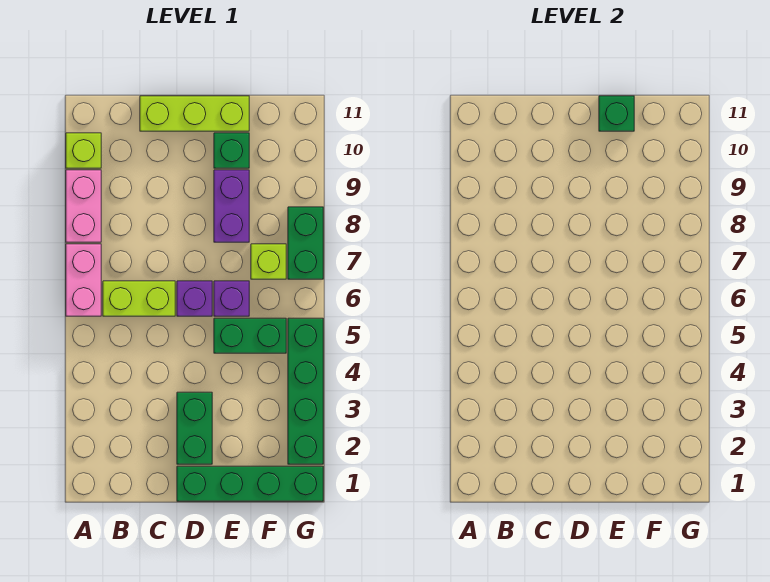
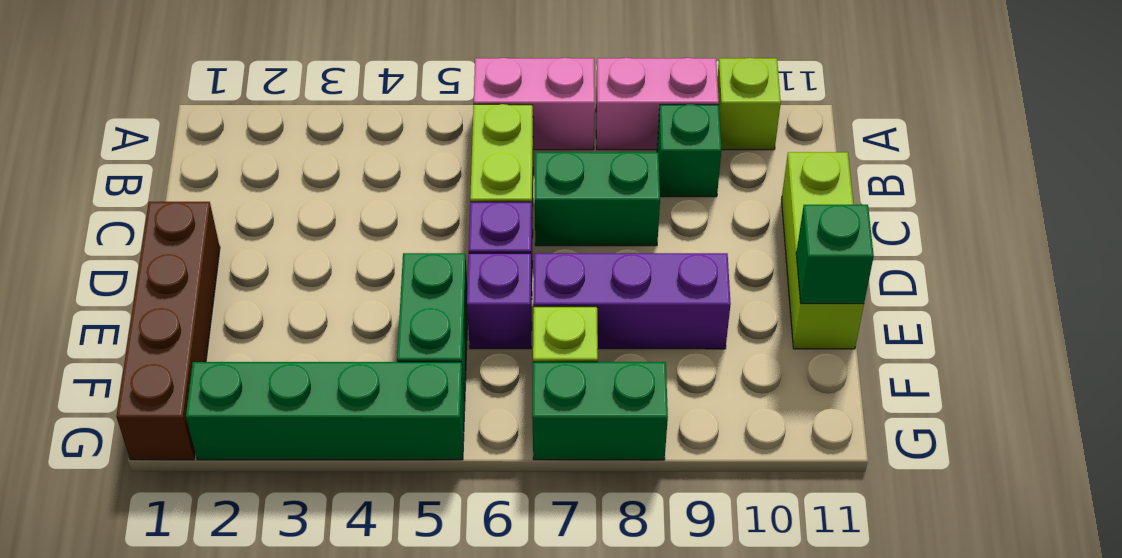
green brick D1:G1 level 1 -> brown brick D1:G1 level 1
green brick D2:D3 level 1 -> green brick C7:C8 level 1
purple brick E8:E9 level 1 -> purple brick E7:E9 level 1
green brick E10 level 1 -> green brick B9 level 1

